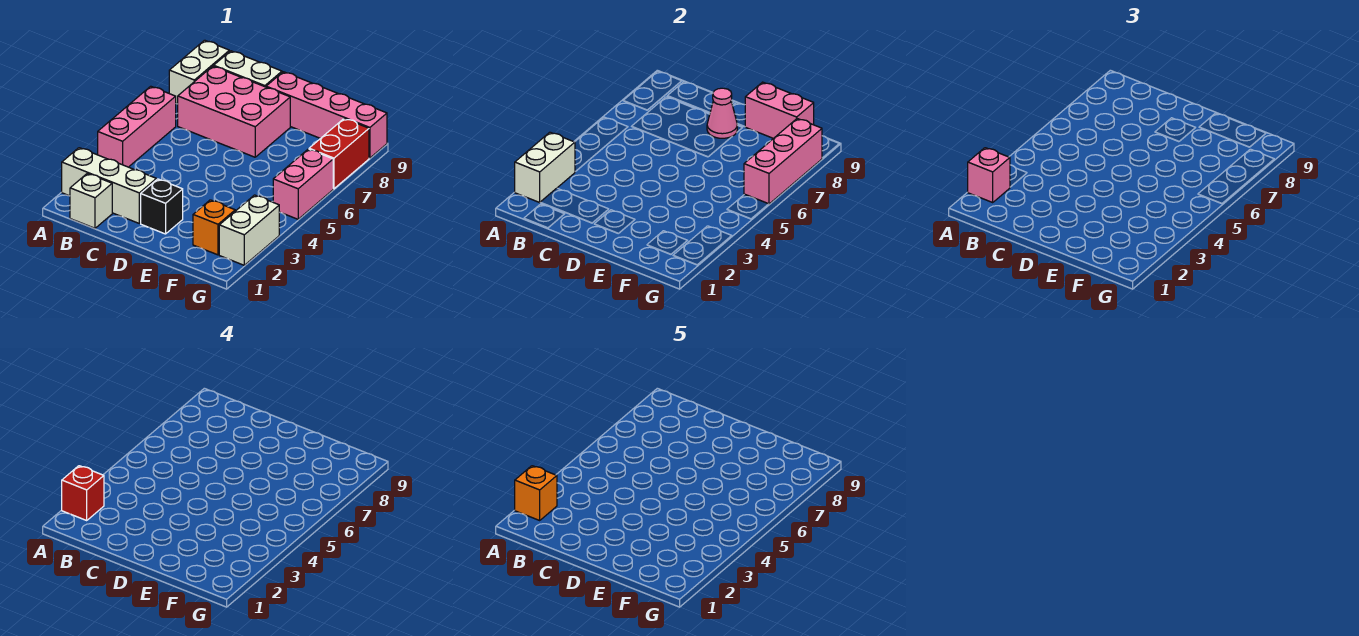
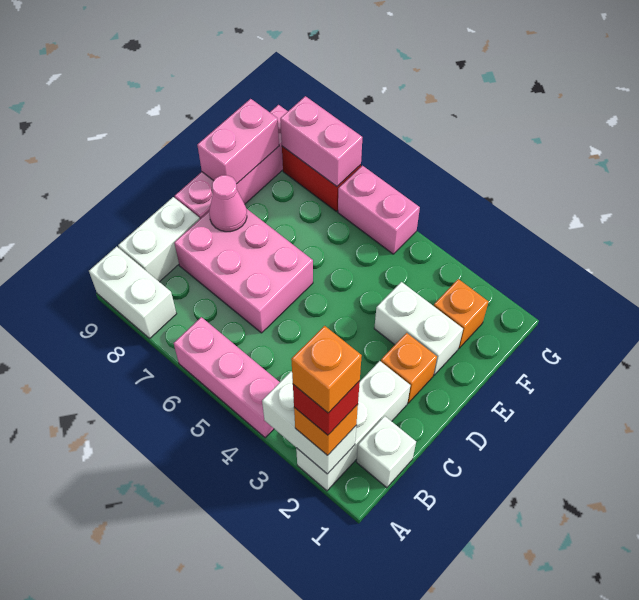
pink brick A2 level 3 -> orange brick A2 level 3
pink brick B7:D8 level 1 -> pink brick C6:D8 level 1
black brick D2 level 1 -> orange brick D2 level 1
white brick G2:G3 level 1 -> white brick E2:E3 level 1
pink brick G6:G8 level 2 -> pink brick G7:G8 level 2

